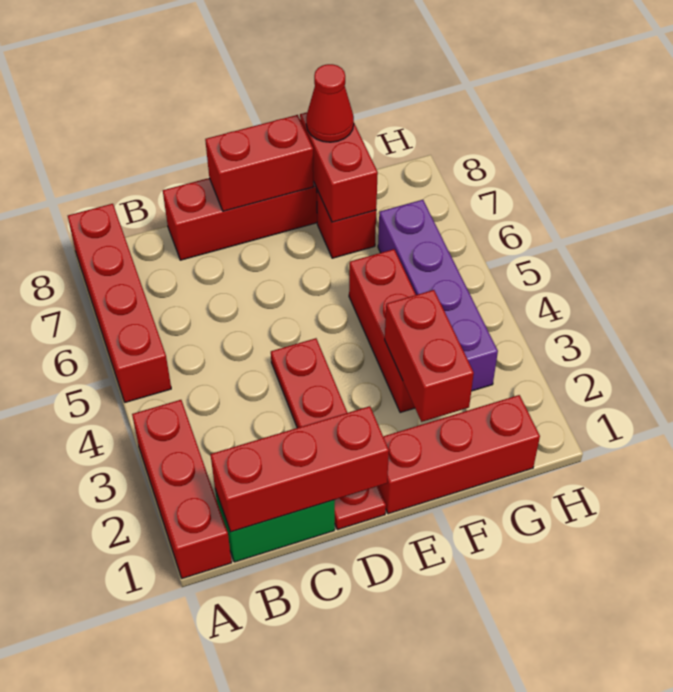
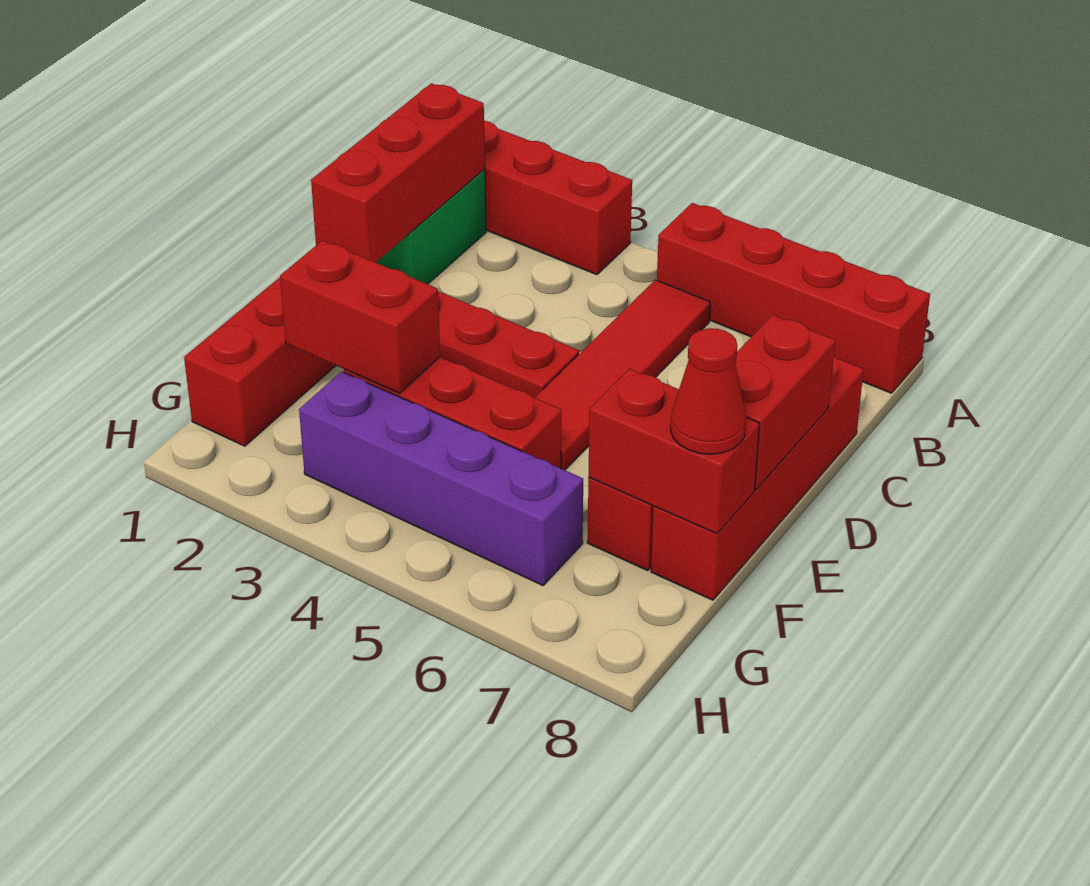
none -> red tile B5:E5 level 1

